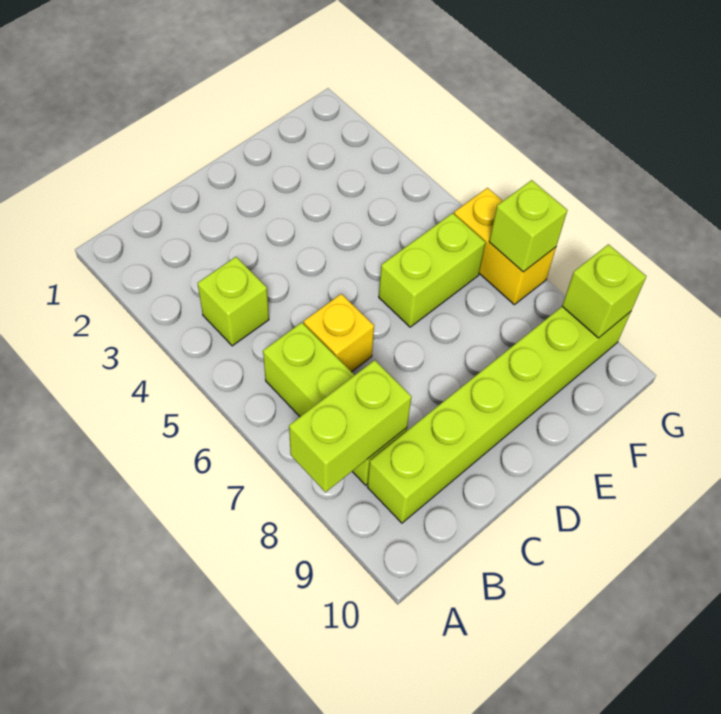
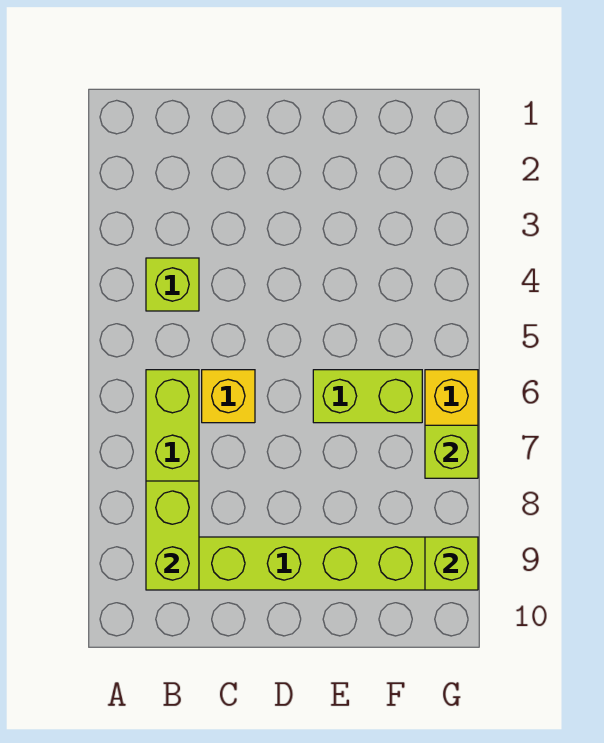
lime brick A8:B8 level 2 -> lime brick B8:B9 level 2

